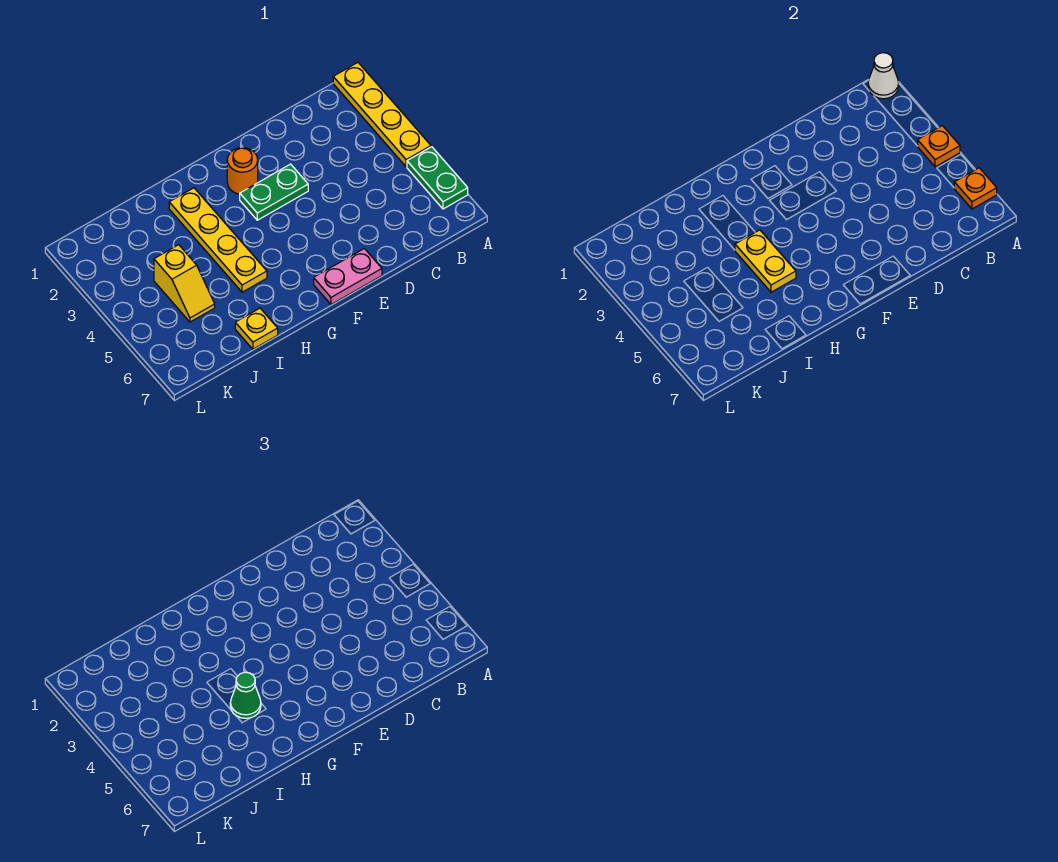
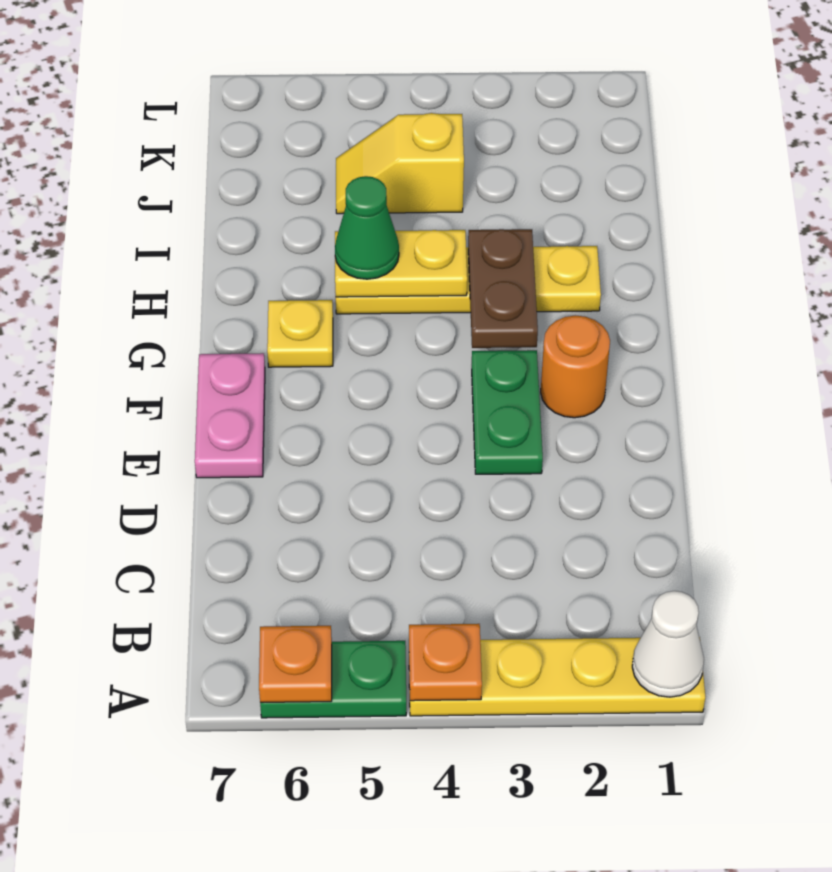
none -> brown plate G3:H3 level 2
yellow plate I7 level 1 -> yellow plate G6 level 1

